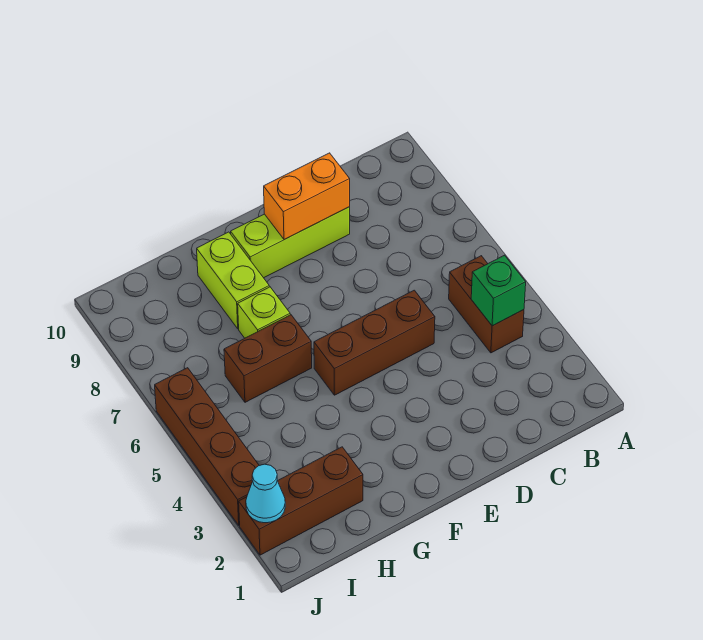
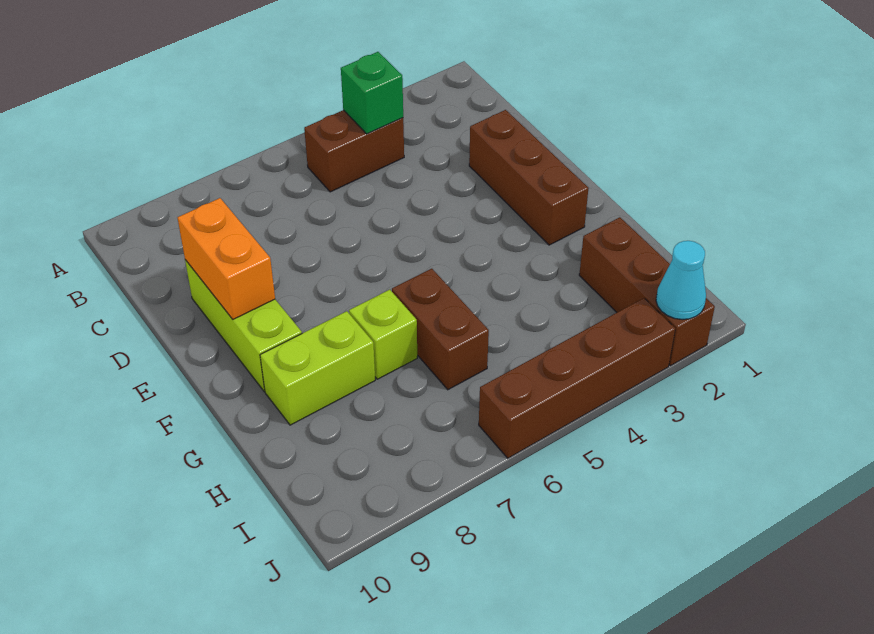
brown brick D5:F5 level 1 -> brown brick D2:F2 level 1

